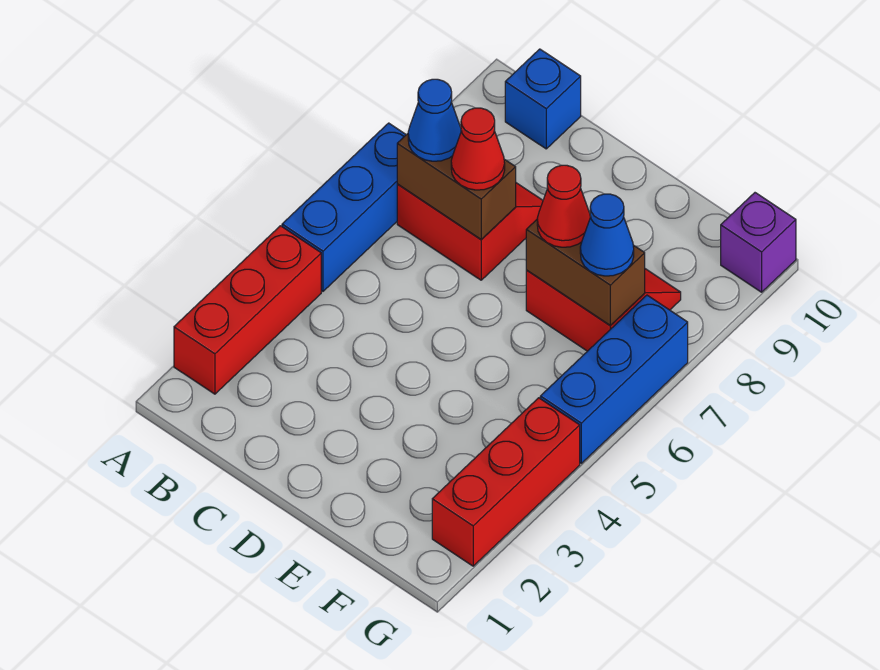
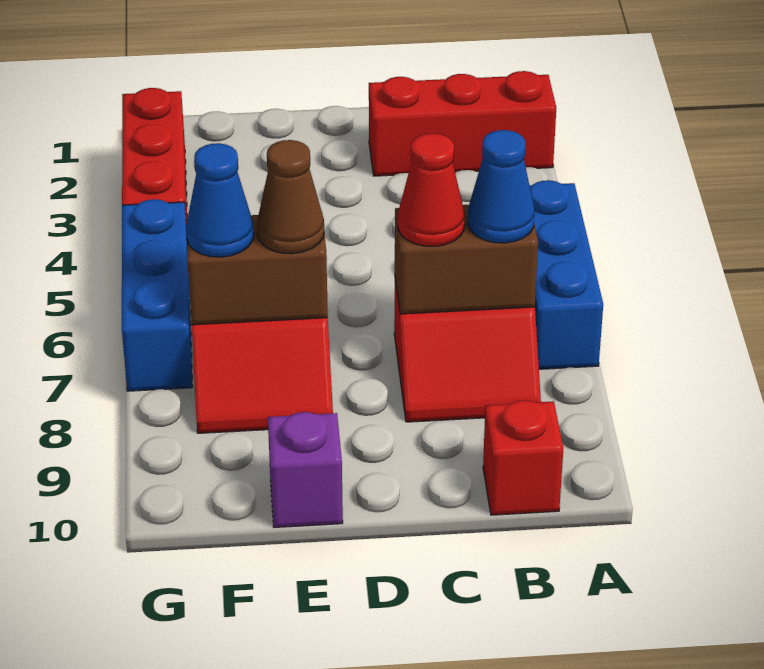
red brick A2:A4 level 1 -> red brick A2:C2 level 1
blue brick B10 level 1 -> red brick B10 level 1
red cone E7 level 3 -> brown cone E7 level 3
purple brick G10 level 1 -> purple brick E10 level 1

